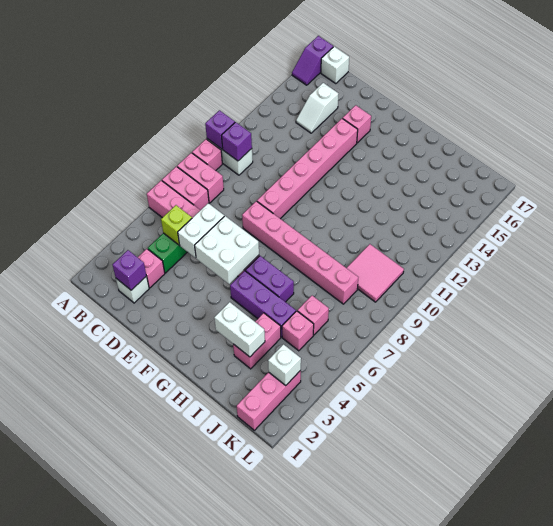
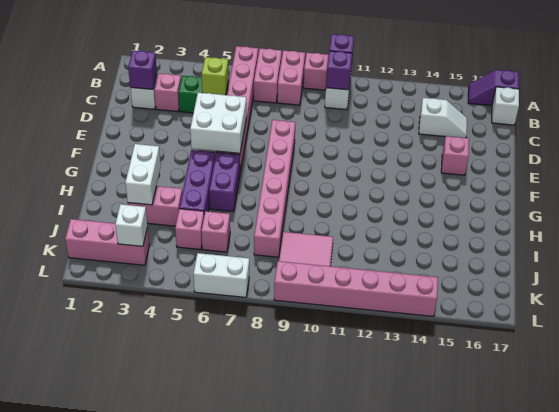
white slope C14:C15 level 1 top 15 -> white slope C14:C15 level 1 top 14
white brick D5:D6 level 2 -> white brick L6:L7 level 1
pink brick E9:E14 level 1 -> pink brick L9:L14 level 1

